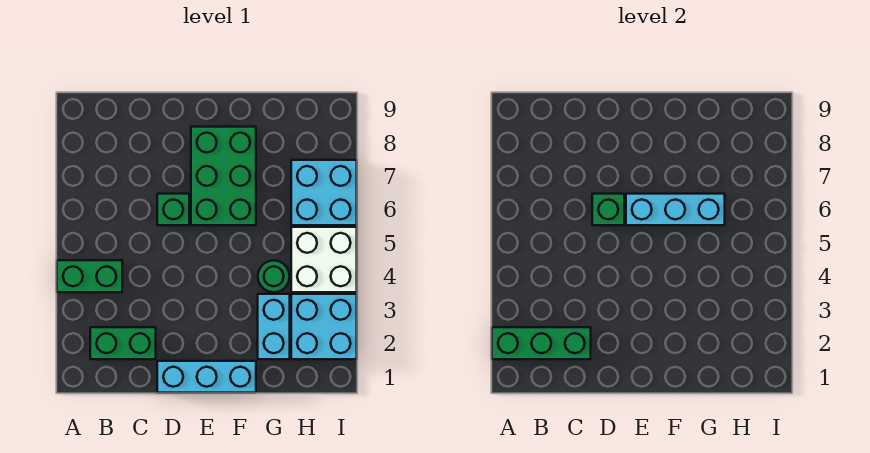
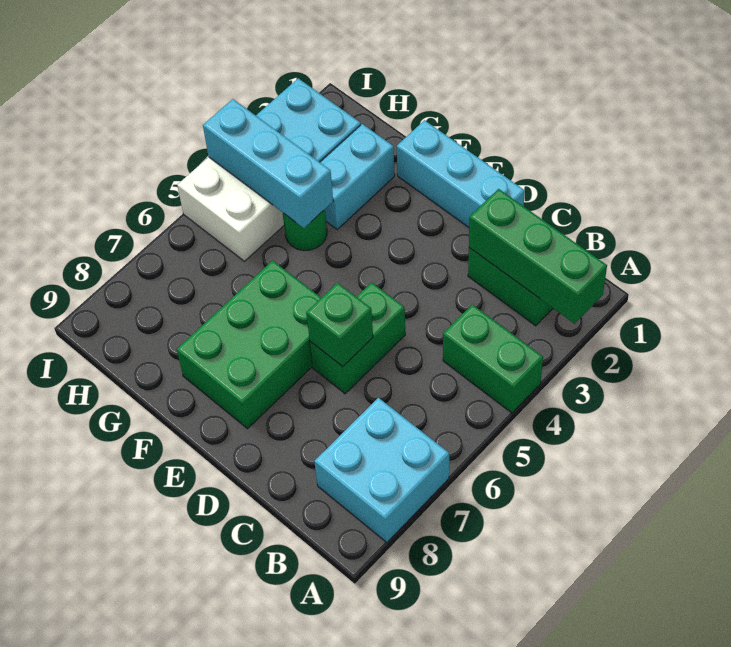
green brick D6 level 1 -> green brick D5:D6 level 1
cyan brick E6:G6 level 2 -> cyan brick G4:I4 level 2
cyan brick H6:I7 level 1 -> cyan brick A7:B8 level 1

